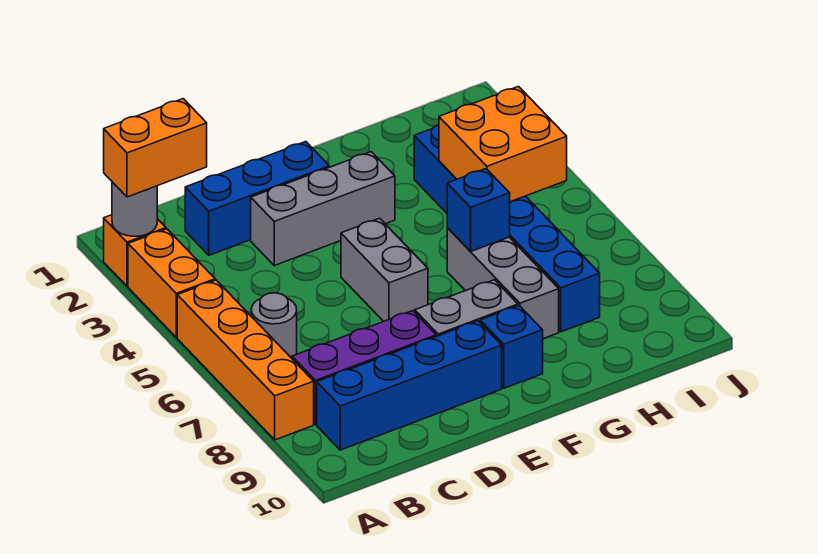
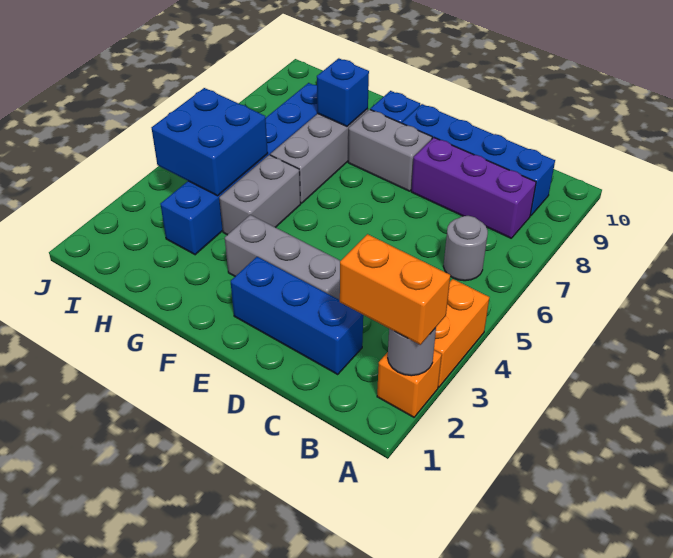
orange brick A5:A8 level 1 -> none
grey brick E5:E6 level 1 -> grey brick G4:G5 level 1
blue brick G6 level 2 -> blue brick G8 level 2
orange brick H4:I5 level 2 -> blue brick H4:I5 level 2

